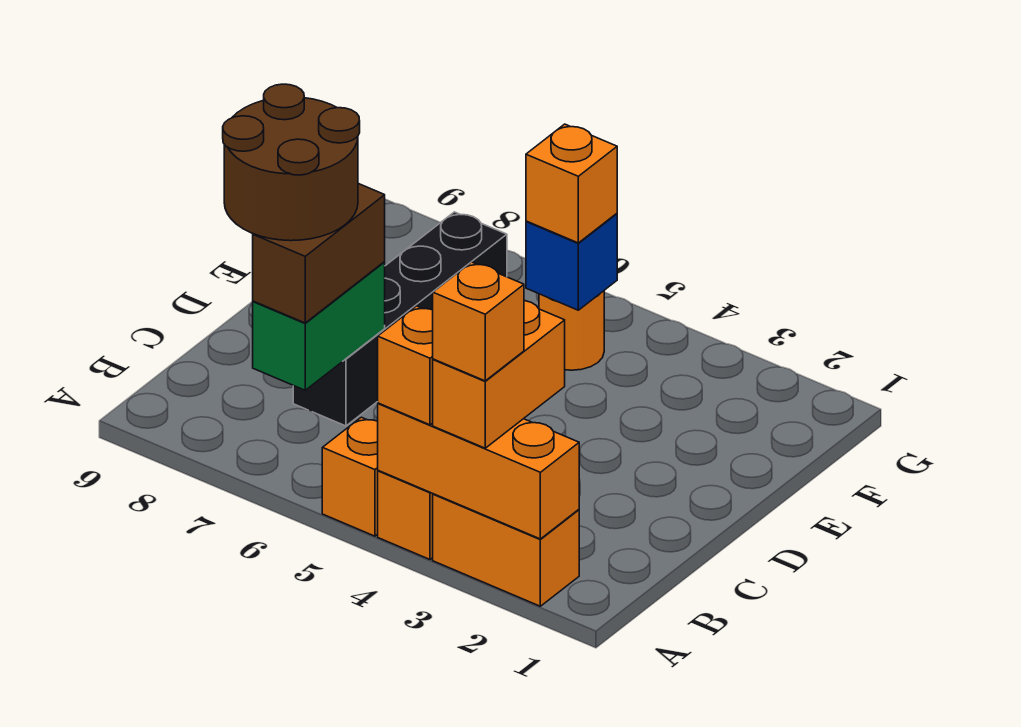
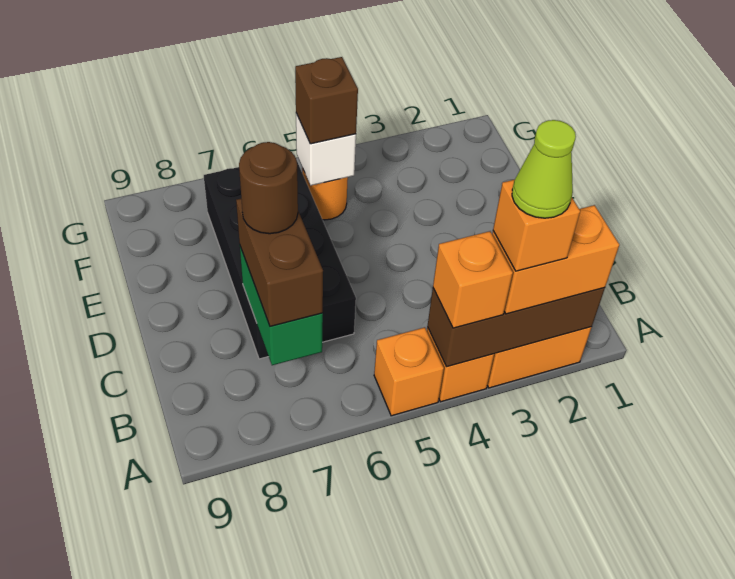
orange brick A2:A4 level 2 -> brown brick A2:A4 level 2
orange brick A3:B3 level 3 -> orange brick A2:A3 level 3
none -> lime cone A3 level 5
brown round brick B7:C8 level 4 -> brown round brick C7 level 4
black brick C7:F7 level 1 -> black brick C6:F7 level 1
blue brick F5 level 2 -> white brick F5 level 2
orange brick F5 level 3 -> brown brick F5 level 3

